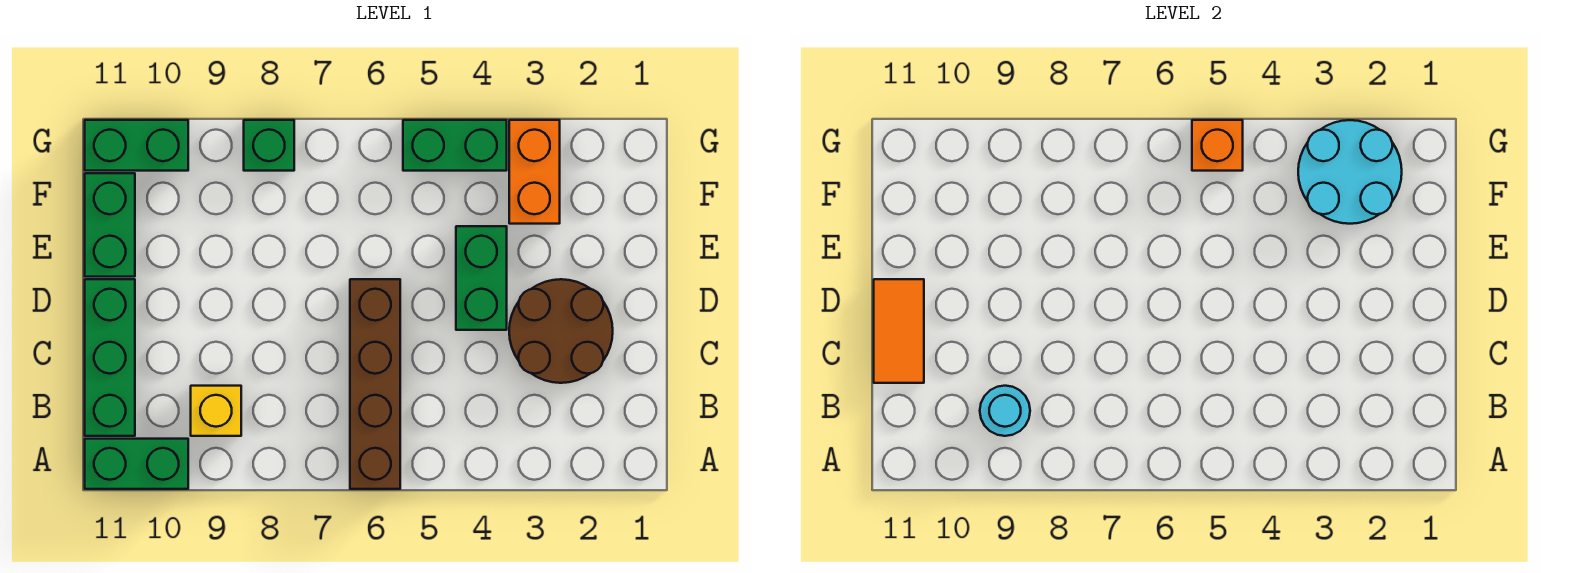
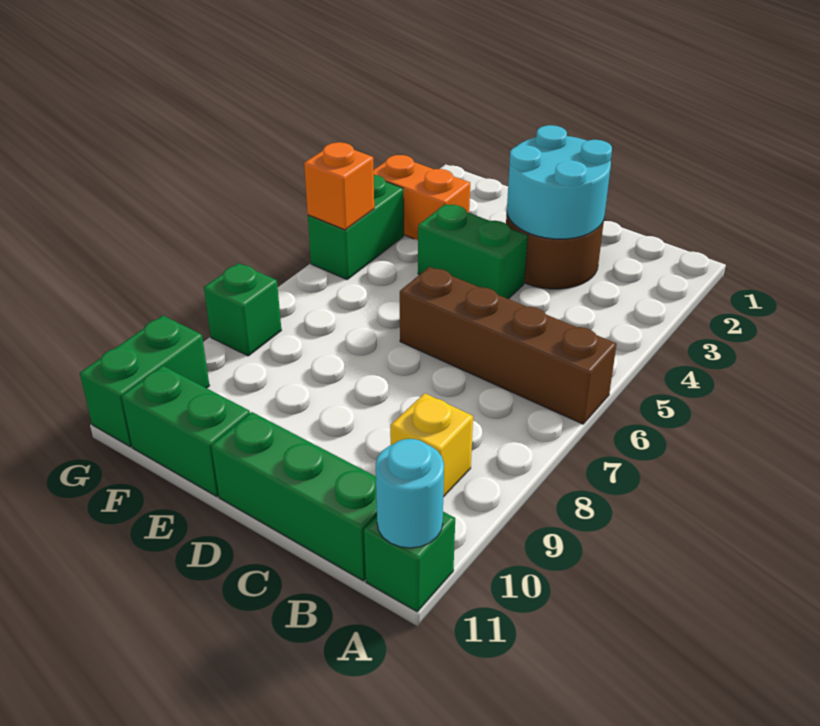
green brick A10:A11 level 1 -> green brick A11 level 1
cyan round brick B9 level 2 -> cyan round brick A11 level 2
orange tile C11:D11 level 2 -> none
cyan round brick F2:G3 level 2 -> cyan round brick C2:D3 level 2

